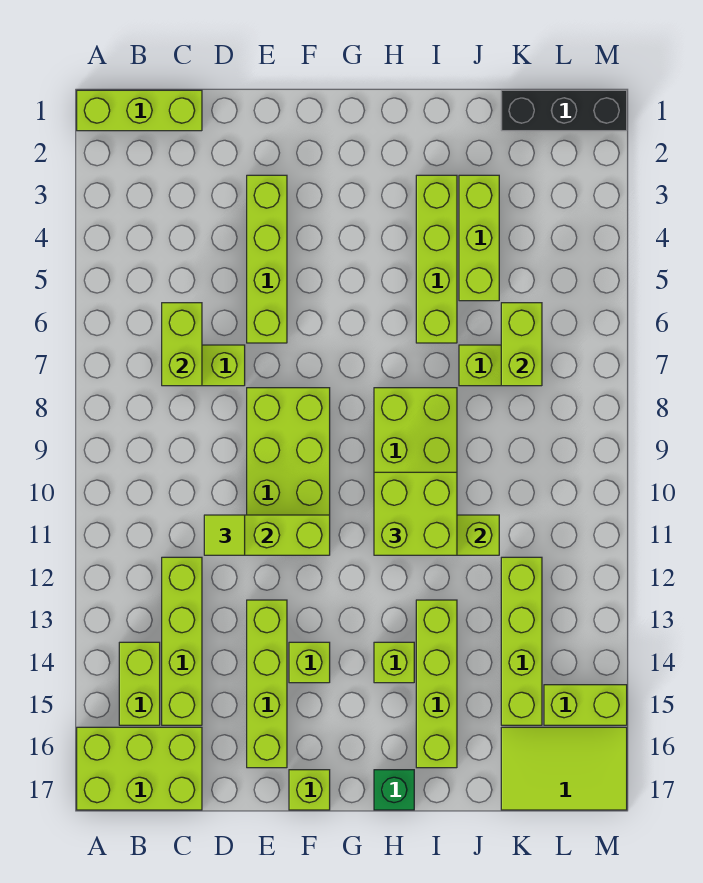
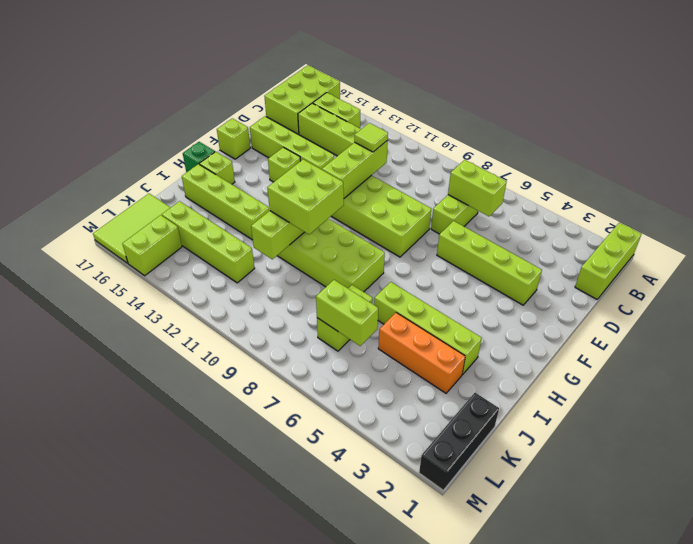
lime brick H14 level 1 -> lime brick H16 level 1
lime brick J3:J5 level 1 -> orange brick J3:J5 level 1

